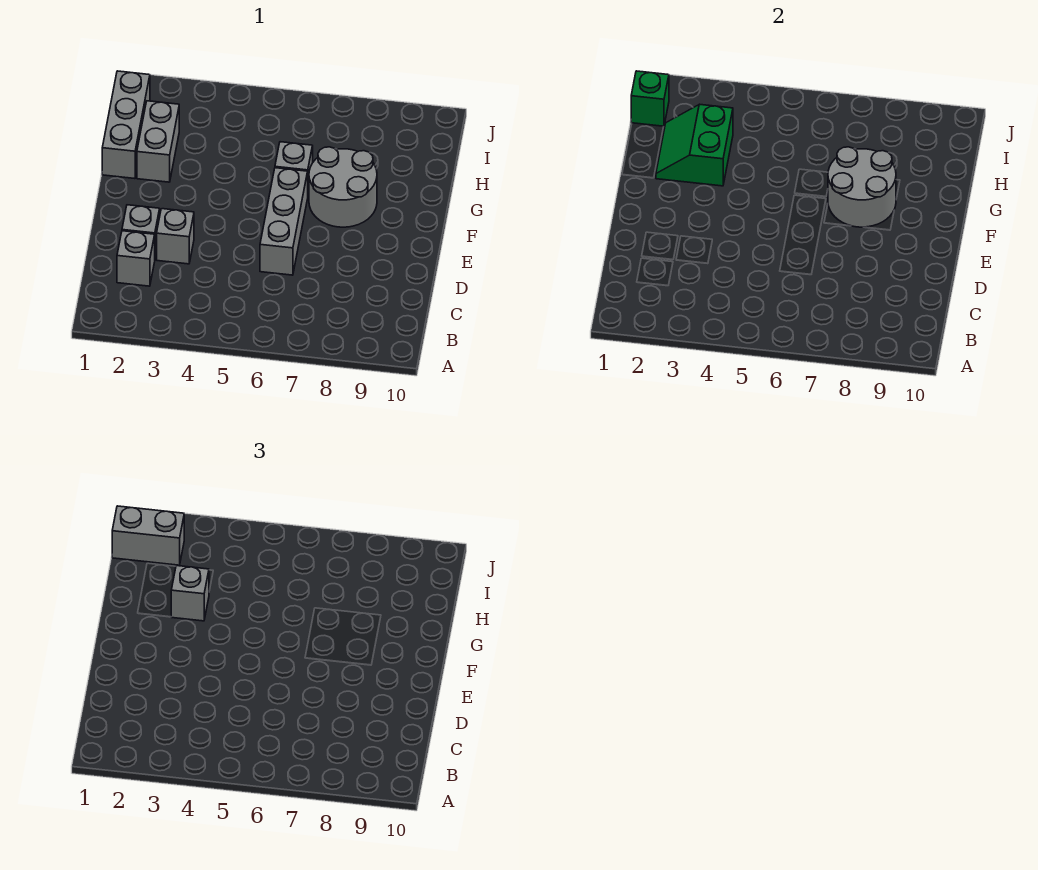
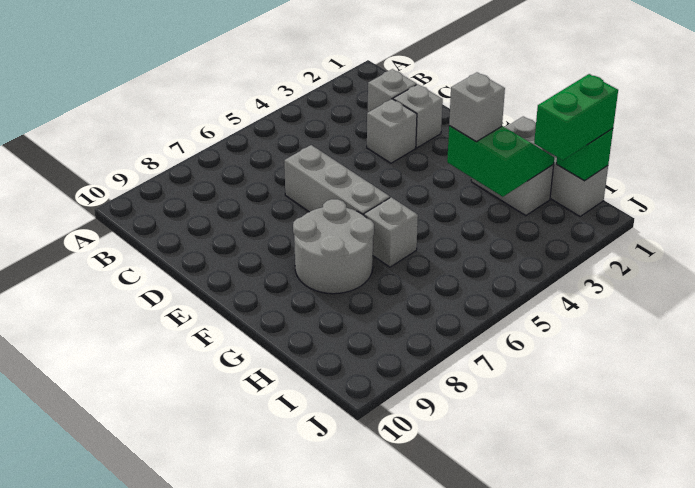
grey round brick F7:G8 level 2 -> none
grey brick I1:I2 level 3 -> green brick I1:I2 level 3

